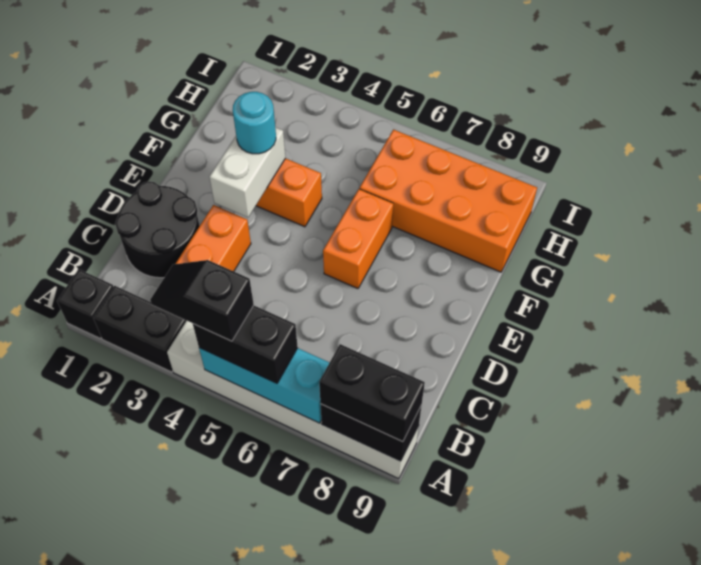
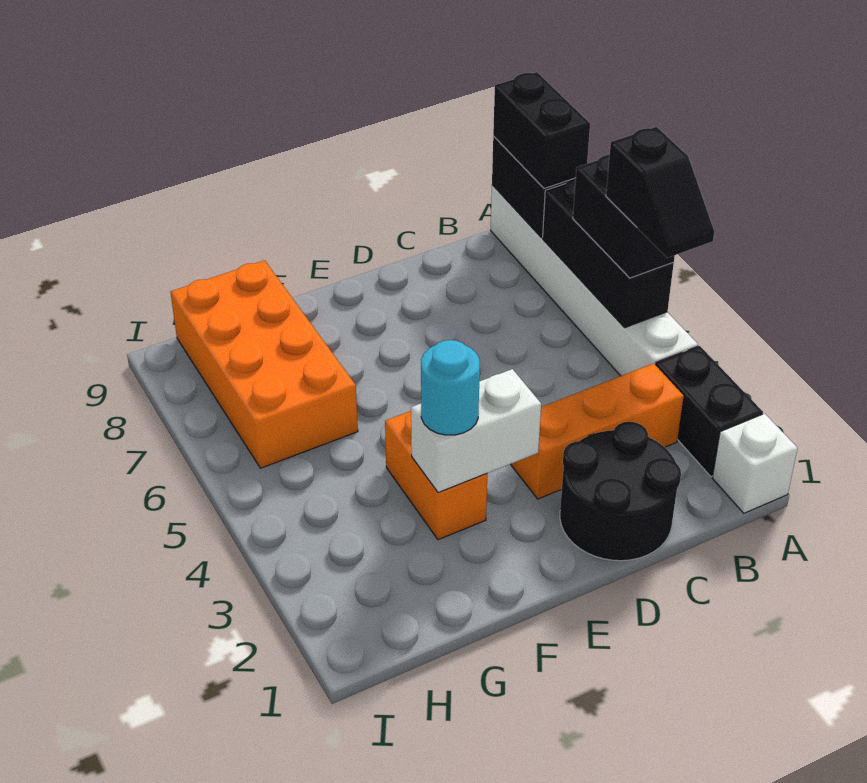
black brick A1 level 1 -> white brick A1 level 1
cyan brick A5:A7 level 2 -> black brick A5:A7 level 2
orange brick E6:F6 level 1 -> none

